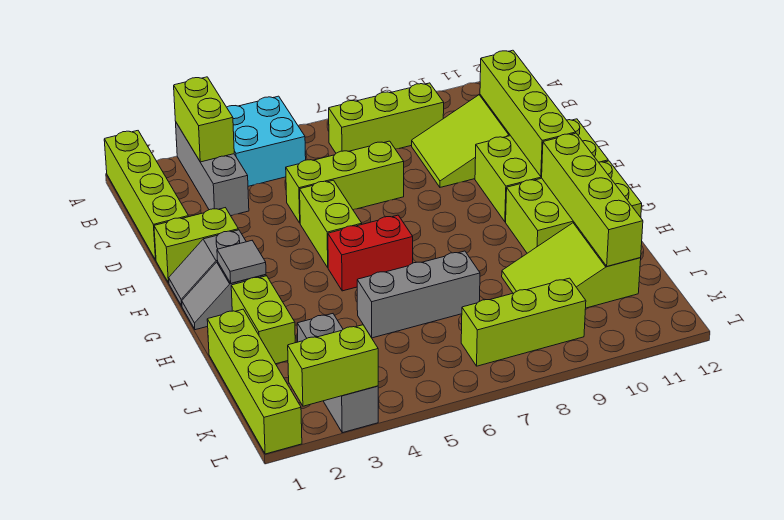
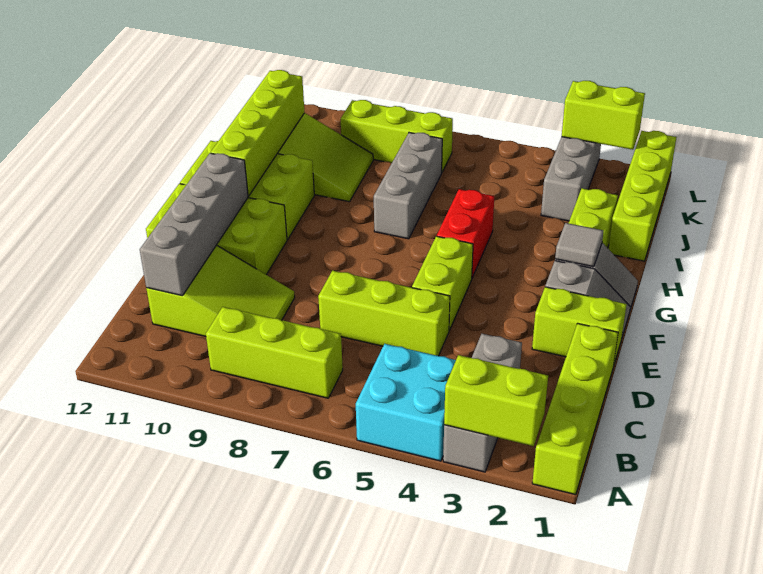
lime brick A3:B3 level 2 -> lime brick A2:A3 level 2
lime brick C11:F11 level 2 -> grey brick C11:F11 level 2
red brick G5:G6 level 1 -> red brick G5:H5 level 1
grey brick I5:I7 level 1 -> grey brick H7:J7 level 1

